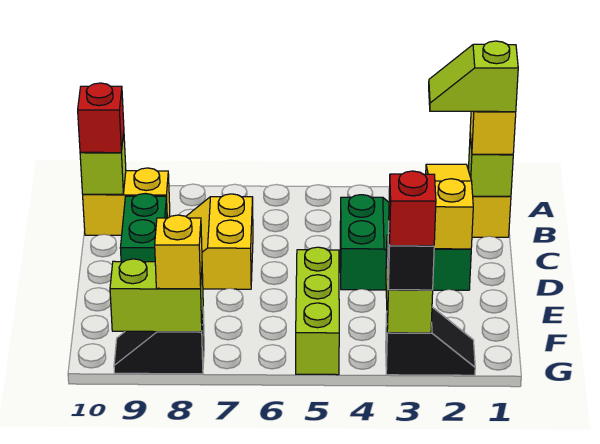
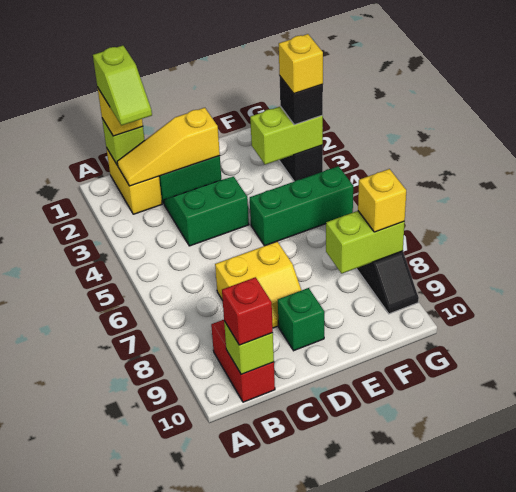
yellow brick B9:B10 level 1 -> red brick B9:B10 level 1
green brick C9:D9 level 1 -> green brick D9 level 1
lime brick E5:G5 level 1 -> green brick E5:G5 level 1
red brick G3 level 4 -> yellow brick G3 level 4
lime brick G8:G9 level 2 -> lime brick F8:G8 level 2

